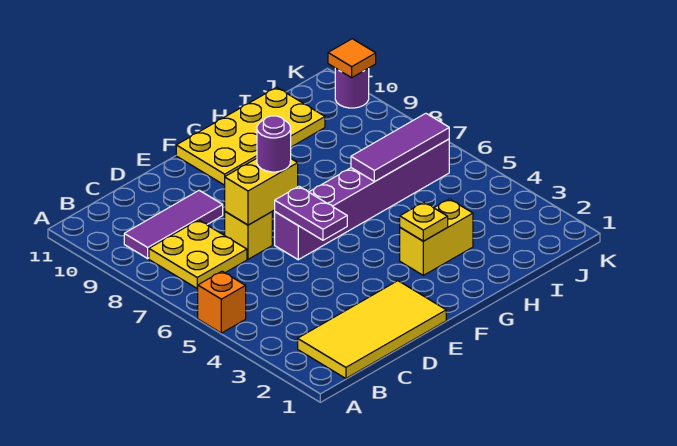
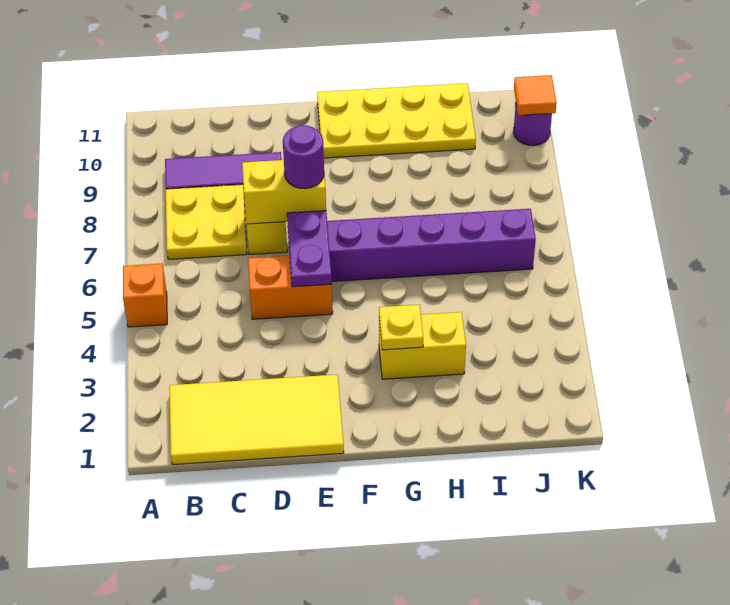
none -> orange brick D5:E5 level 1
purple tile H6:J6 level 2 -> none

